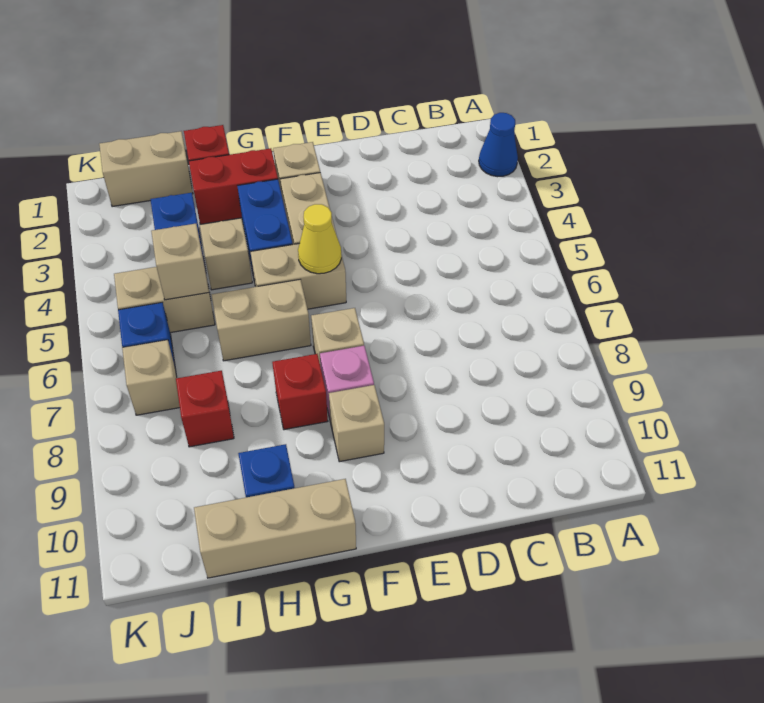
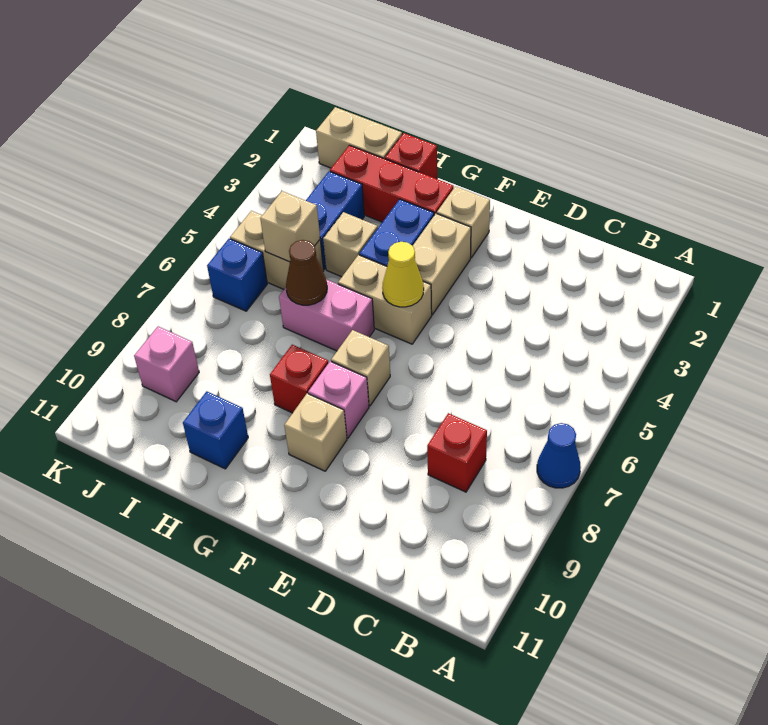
blue cone A2 level 1 -> blue cone A7 level 1
red brick G2:H2 level 1 -> red brick G2:I2 level 1
tan brick G6:H6 level 1 -> pink brick G6:H6 level 1
tan brick G11:I11 level 1 -> none
none -> brown cone H6 level 2
red brick I8 level 1 -> red brick C8 level 1
tan brick J7 level 1 -> none
none -> pink brick J9 level 1

